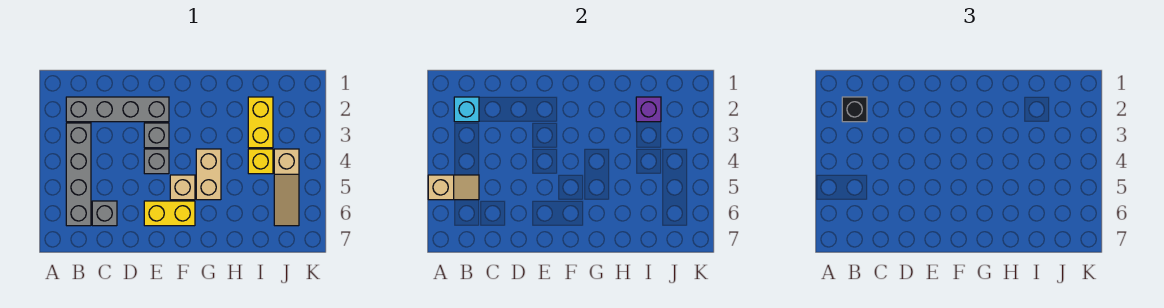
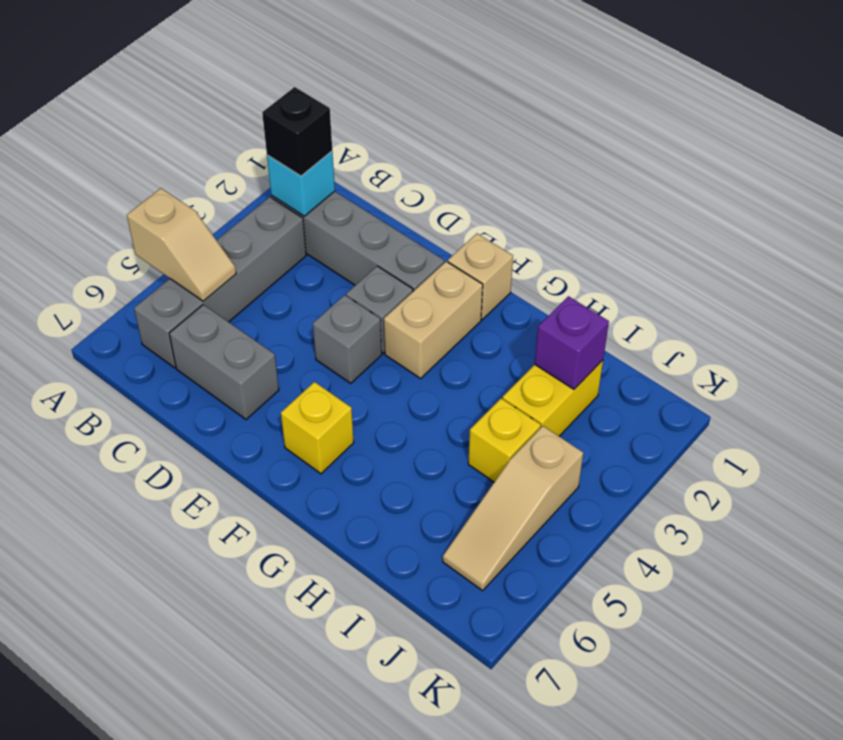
grey brick C6 level 1 -> grey brick C6:D6 level 1
yellow brick E6:F6 level 1 -> yellow brick F6 level 1
tan brick F5 level 1 -> tan brick F1 level 1
tan brick G4:G5 level 1 -> tan brick F2:F3 level 1

